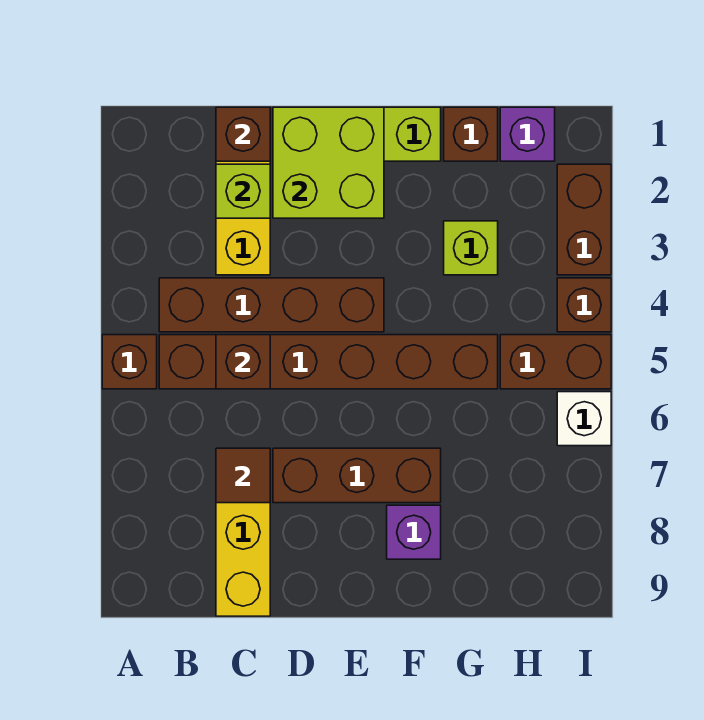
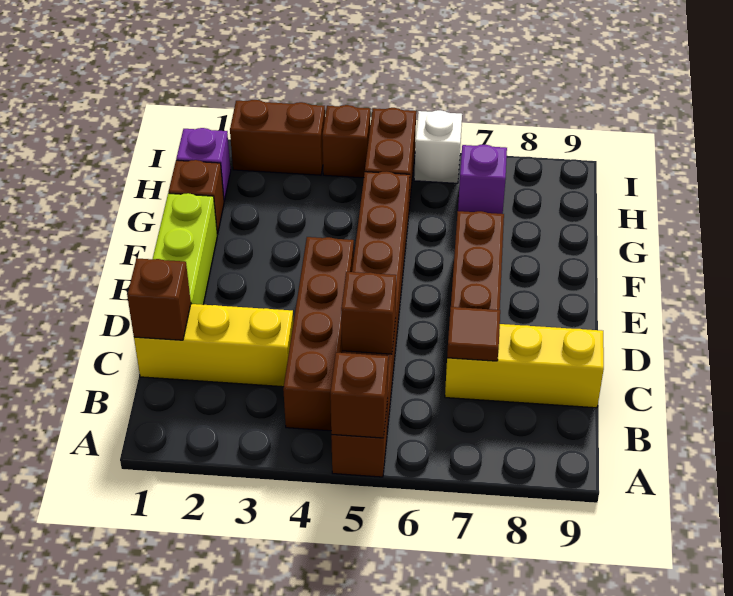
none -> brown brick A5 level 2
lime brick C2 level 2 -> none
lime brick D1:E2 level 2 -> none
purple brick F8 level 1 -> purple brick H7 level 1
lime brick G3 level 1 -> none

